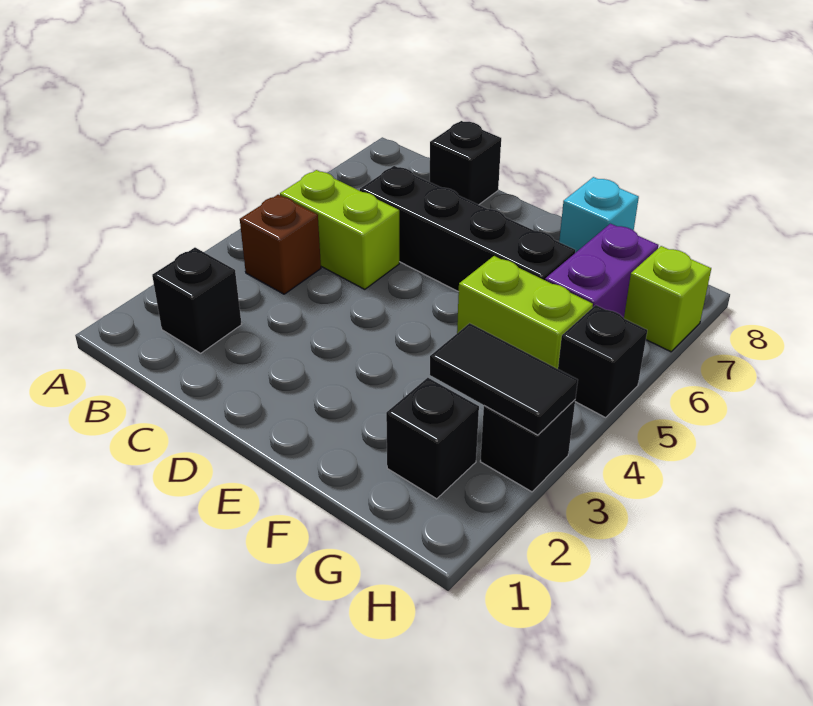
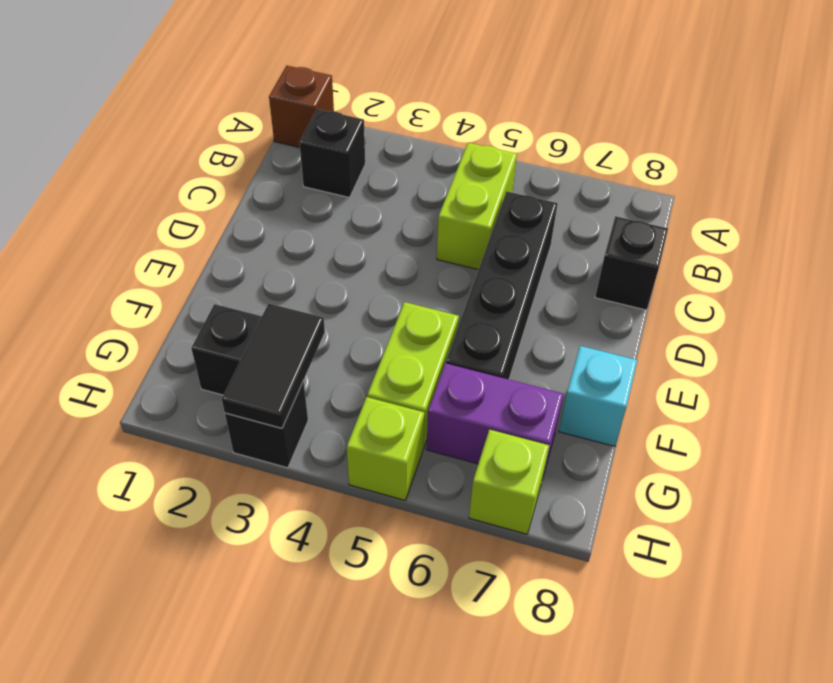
brown brick B4 level 1 -> brown brick A1 level 1
black brick H5 level 1 -> lime brick H5 level 1

